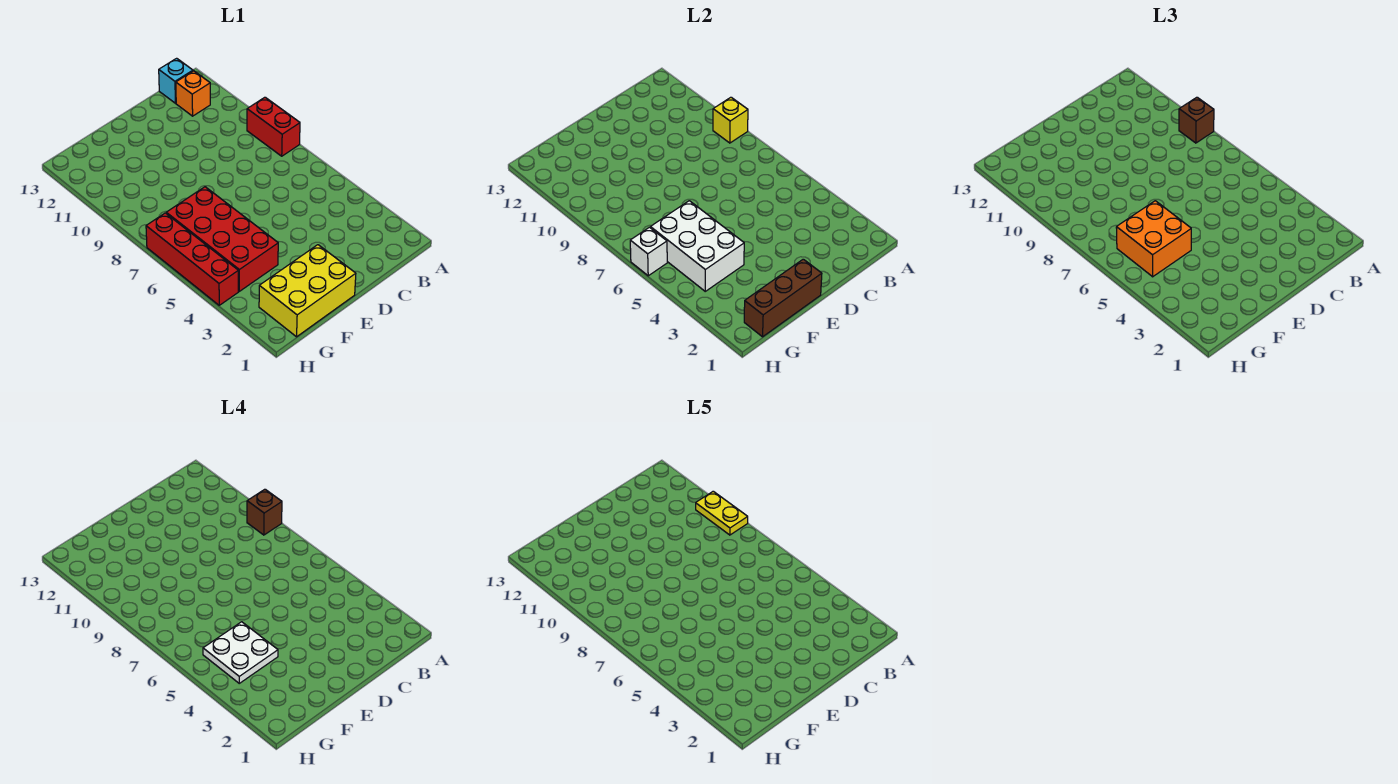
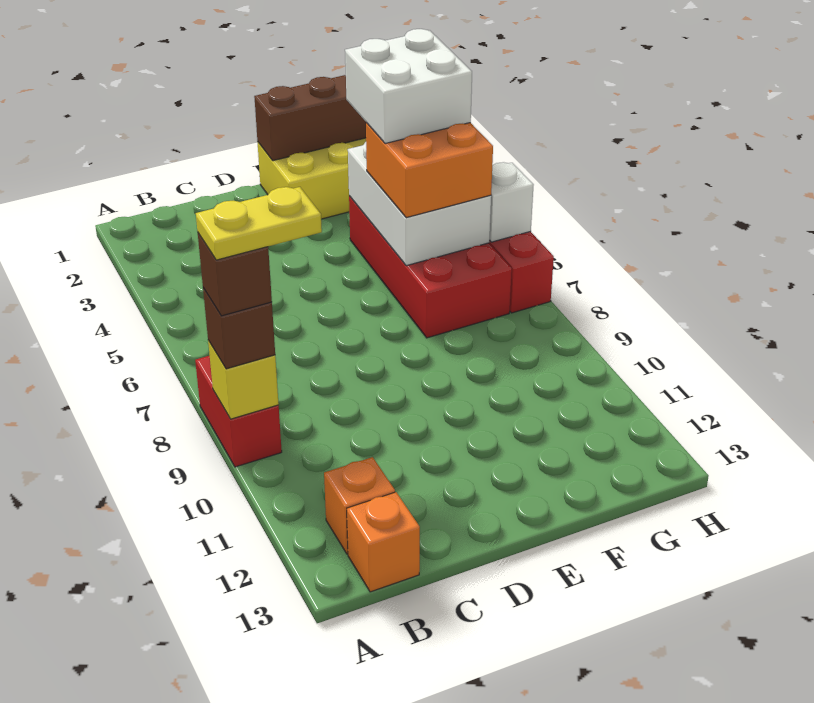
yellow plate A9:A10 level 5 -> yellow plate A9:B9 level 5
cyan brick B13 level 1 -> orange brick B13 level 1
white plate F4:G5 level 4 -> white brick F4:G5 level 4

